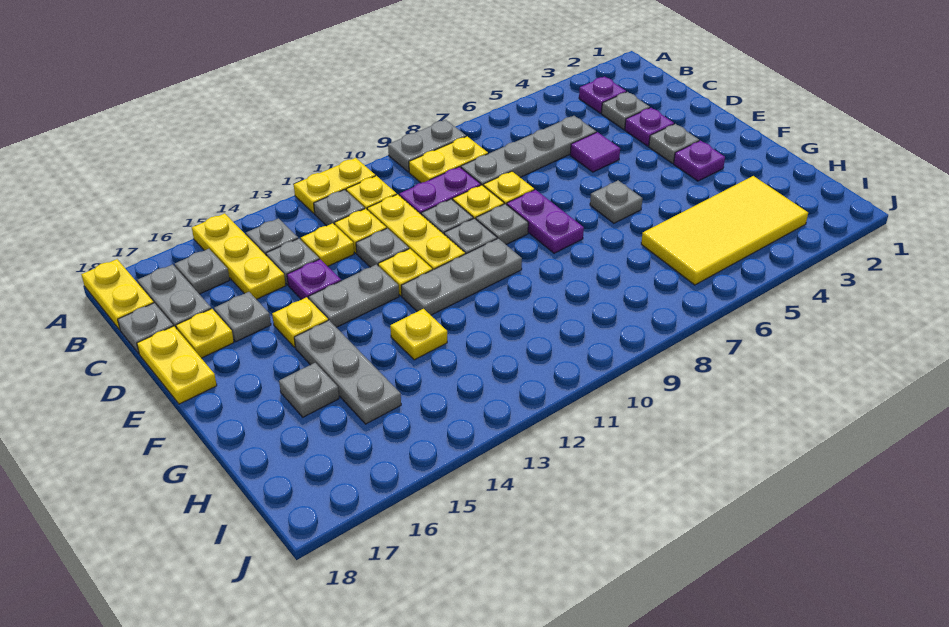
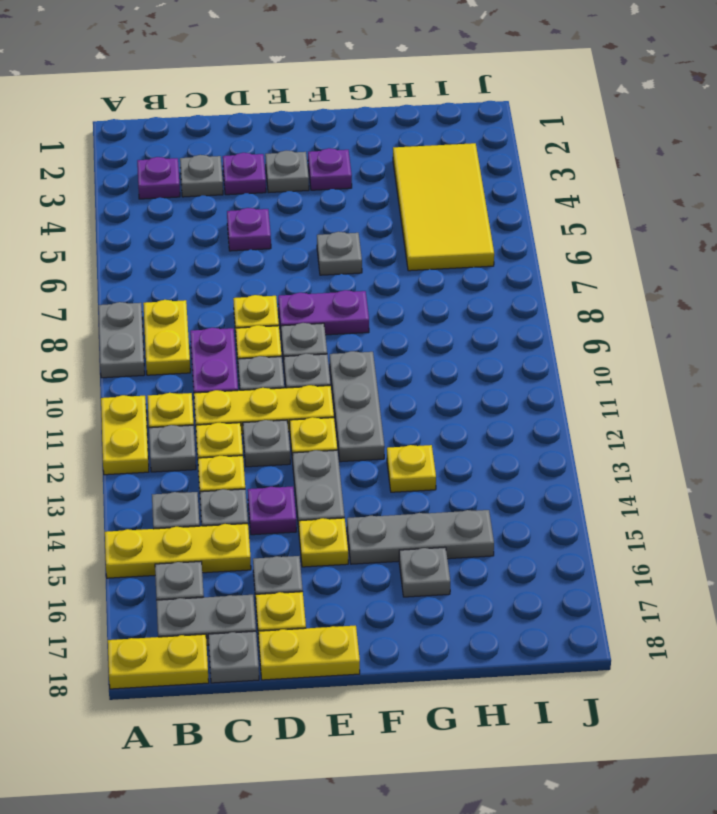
grey plate C5:C8 level 1 -> none
purple tile D5 level 1 -> purple plate D5 level 1

